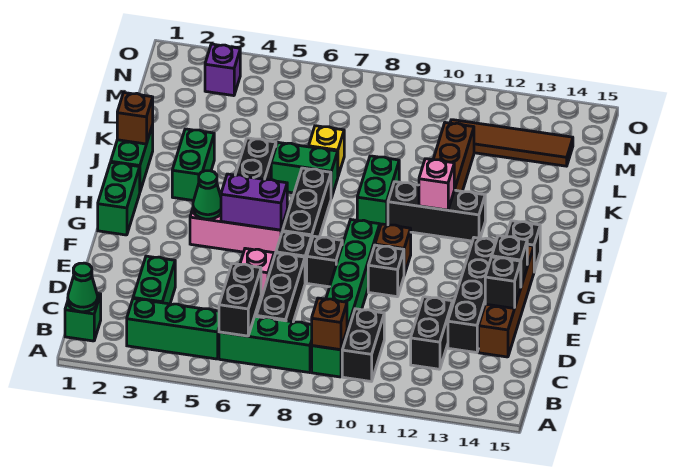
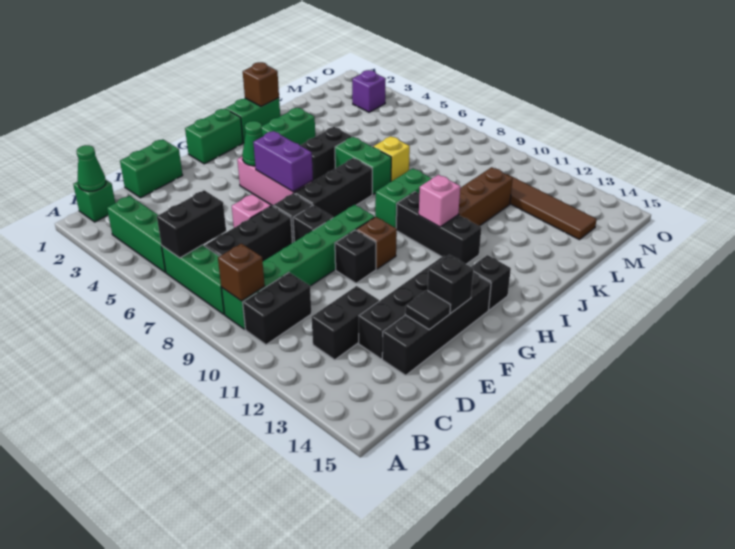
green brick C3:D3 level 1 -> green brick D1:E1 level 1
brown brick D14:G14 level 1 -> black brick D14:G14 level 1
black brick E14 level 2 -> black tile E14 level 2

